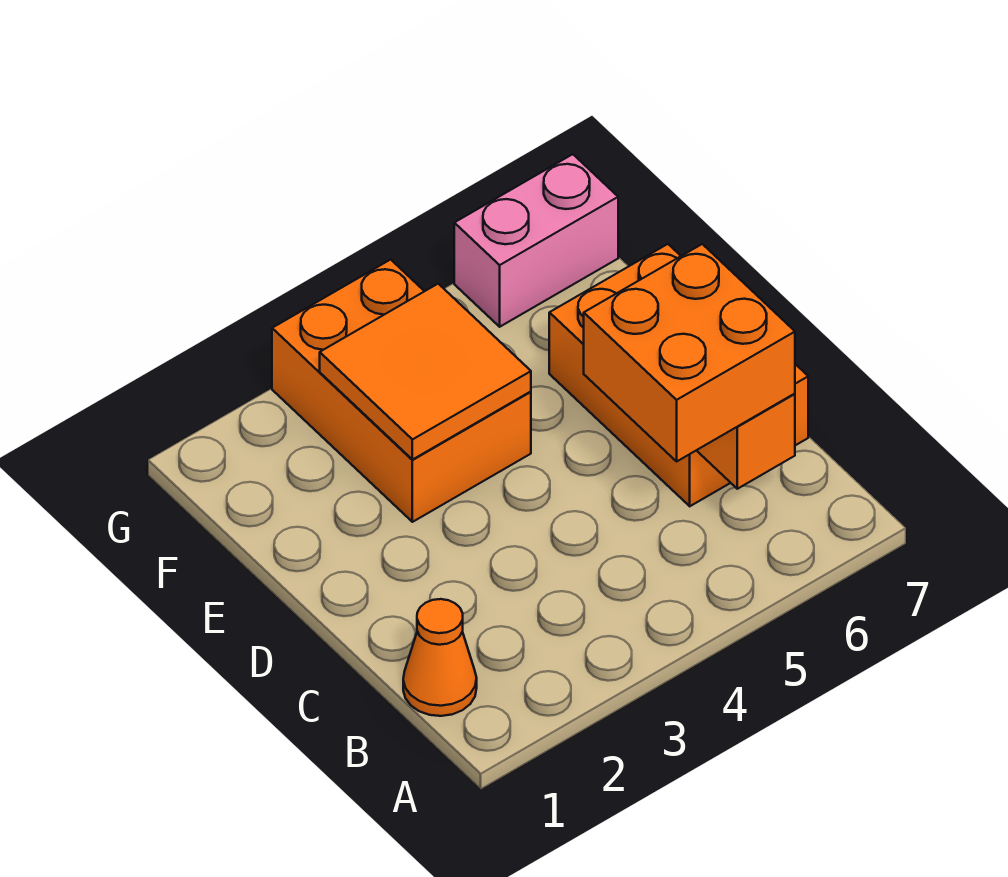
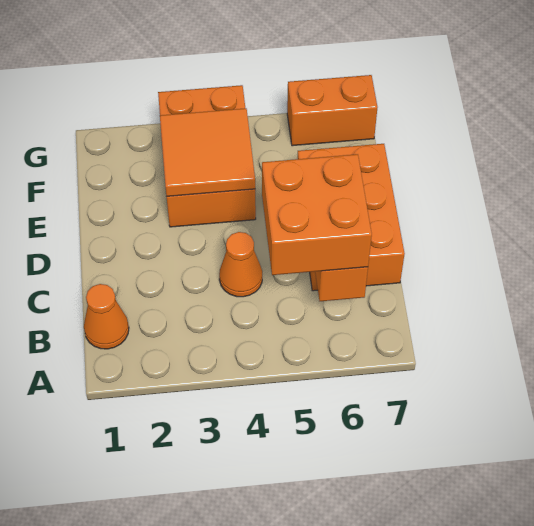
none -> orange cone C4 level 1
pink brick G6:G7 level 1 -> orange brick G6:G7 level 1

